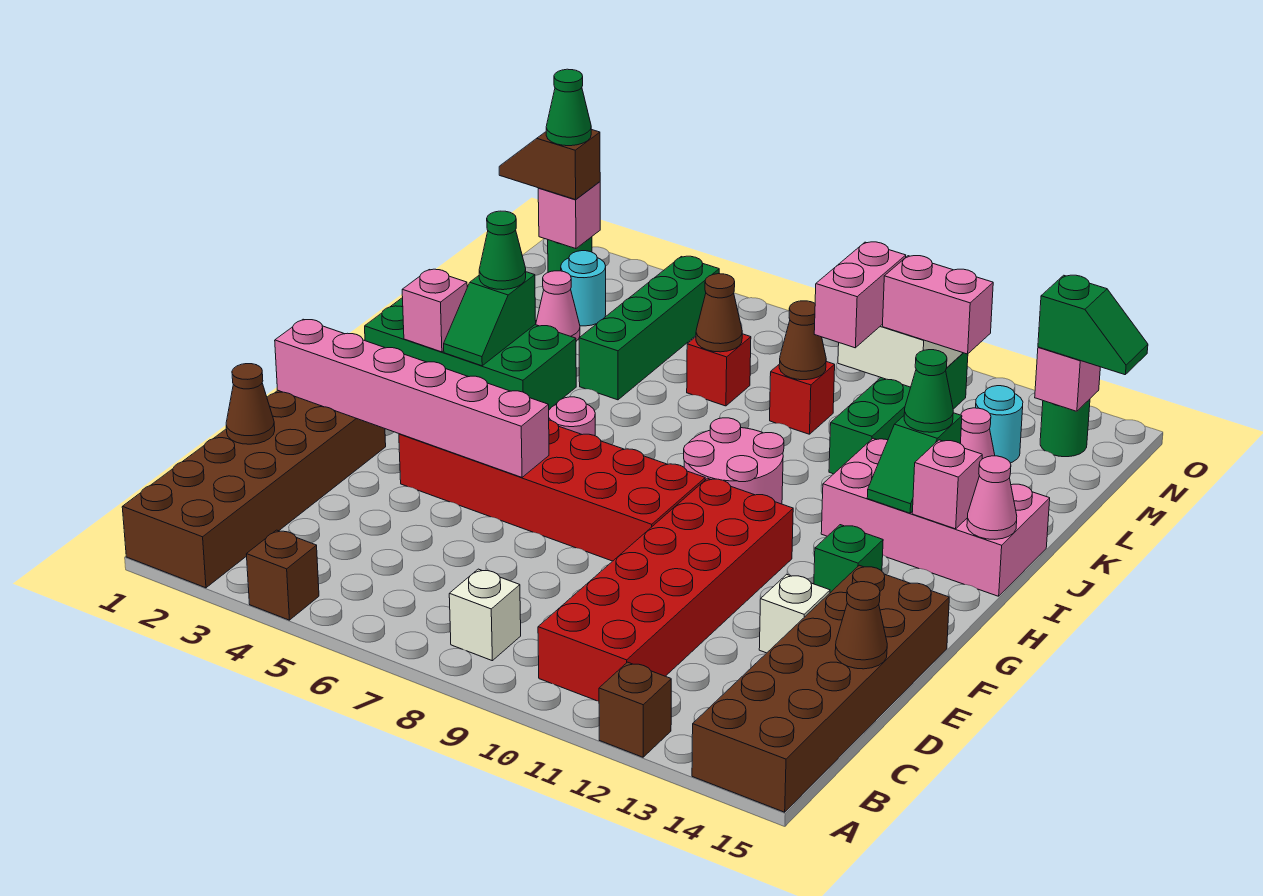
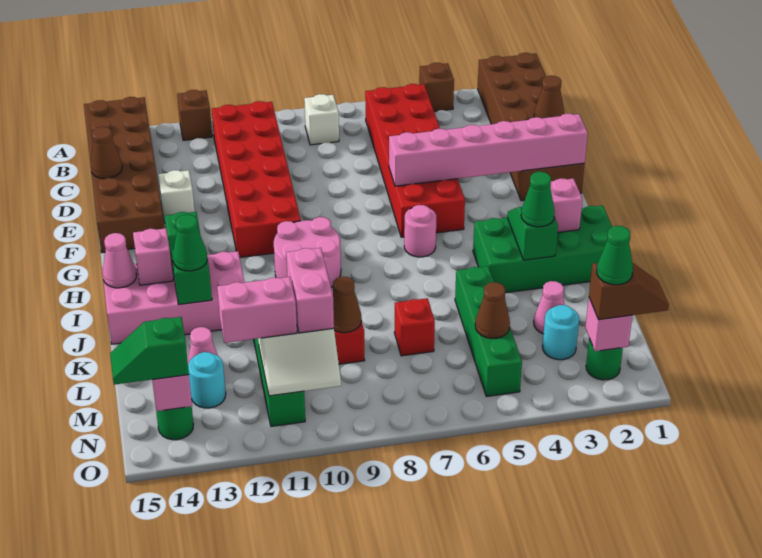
red brick F4:G9 level 1 -> red brick B5:G6 level 1
brown cone L7 level 2 -> brown cone M5 level 2

